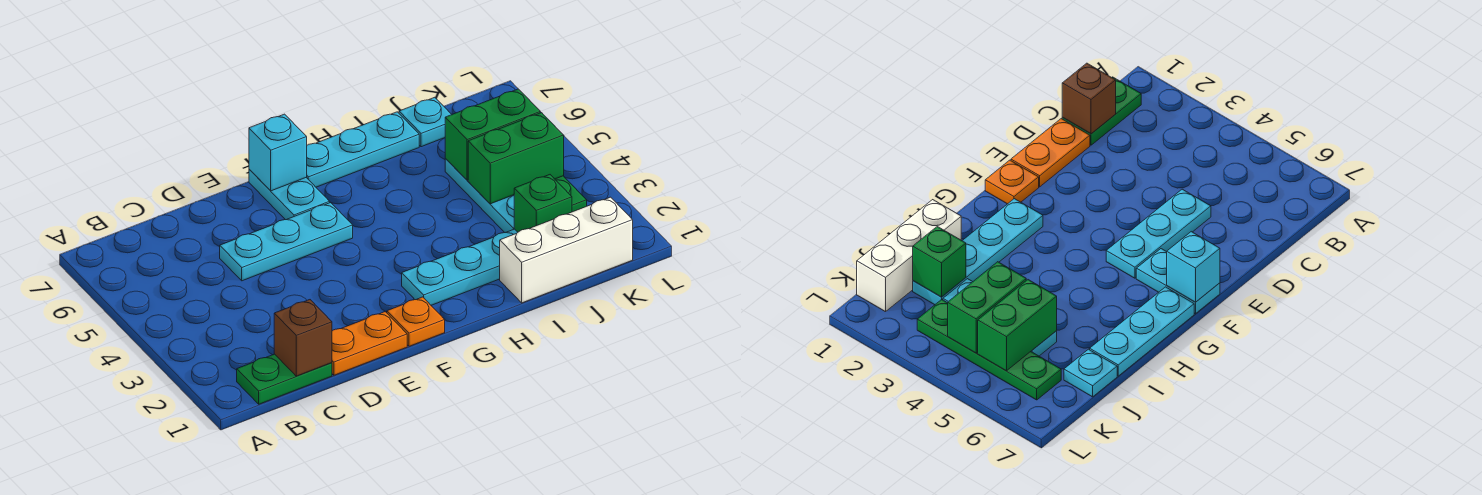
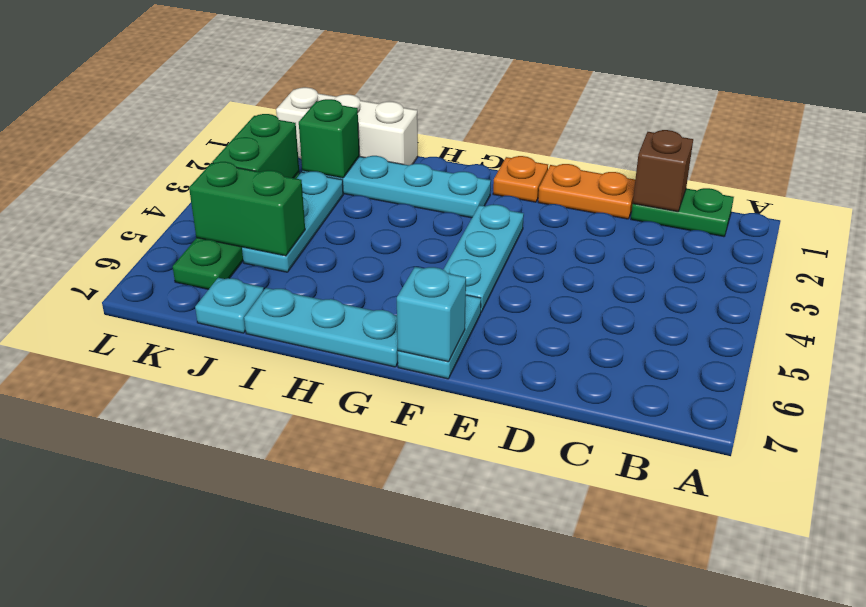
cyan plate D5:F5 level 1 -> cyan plate F3:F5 level 1
green brick J4:K4 level 2 -> green brick K3:K4 level 2

